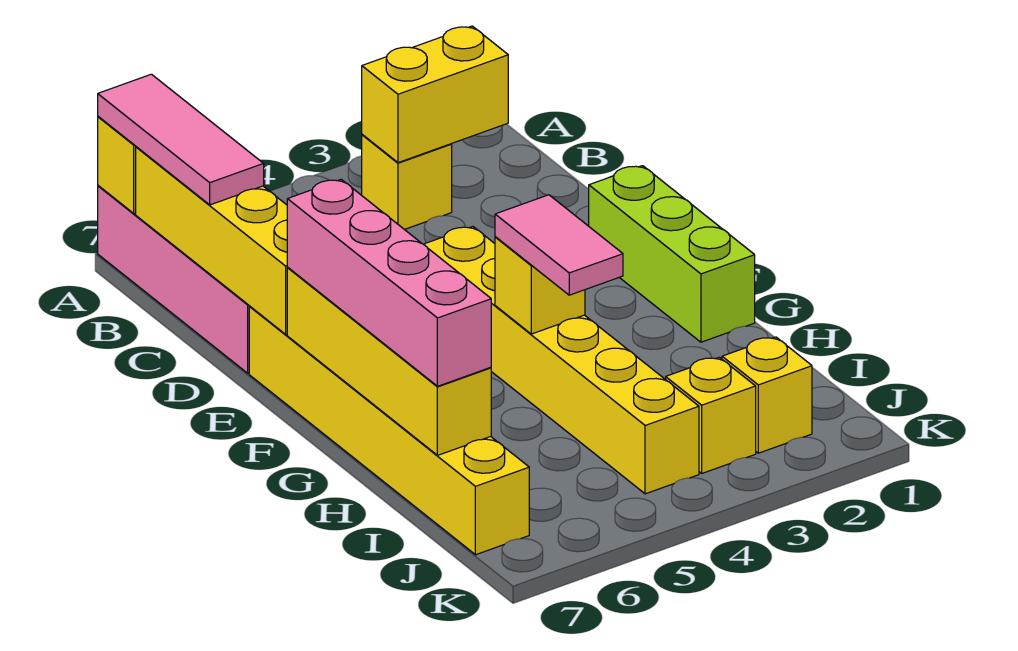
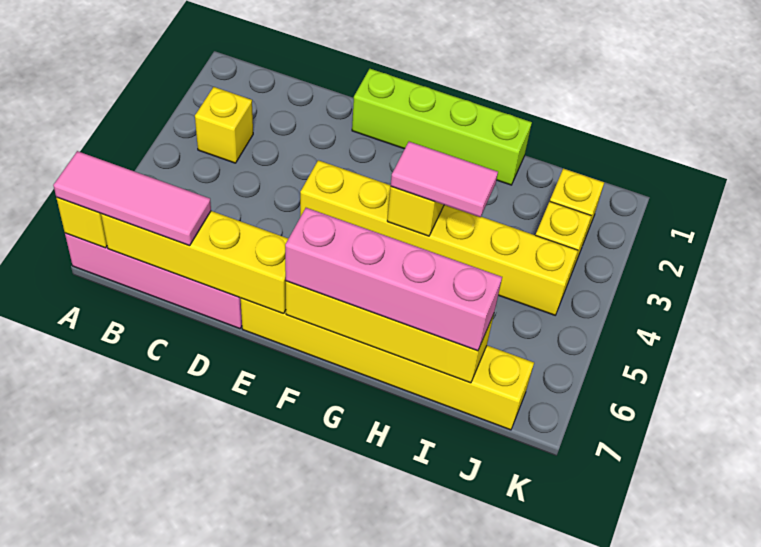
yellow brick B2:B3 level 2 -> none
lime brick E1:G1 level 1 -> lime brick E1:H1 level 1

